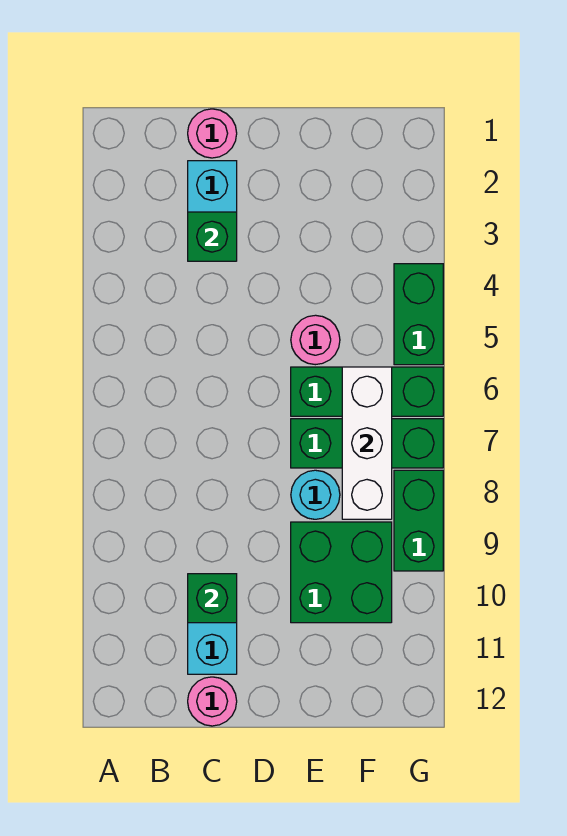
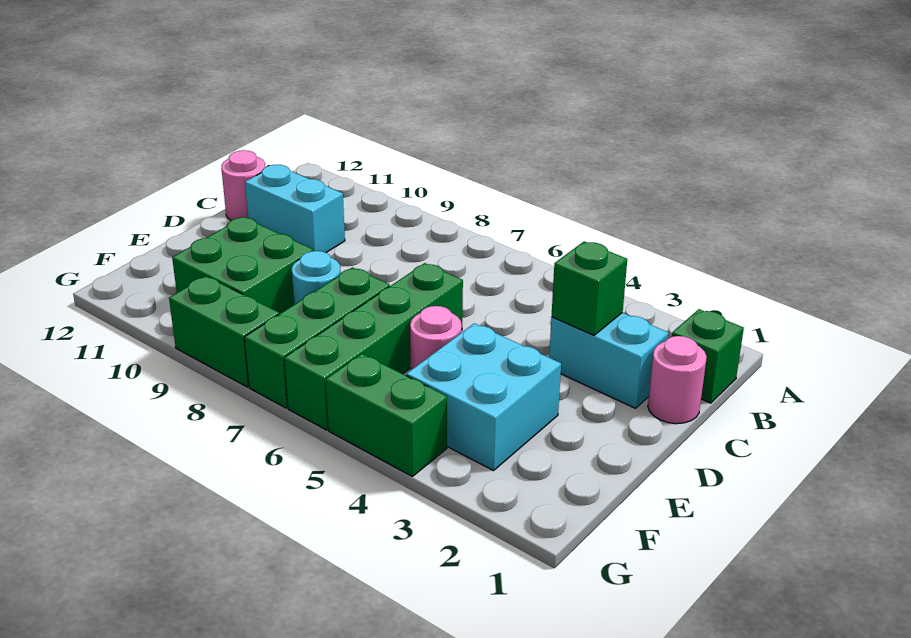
green brick C10 level 2 -> green brick B1 level 1
none -> cyan brick E3:F4 level 1
green brick E6:G6 level 1 -> green brick D6:G6 level 1
white brick F6:F8 level 2 -> none

